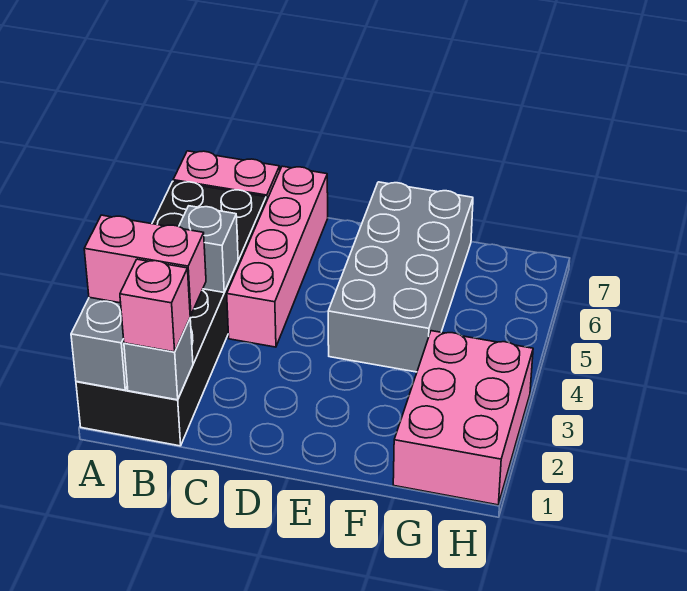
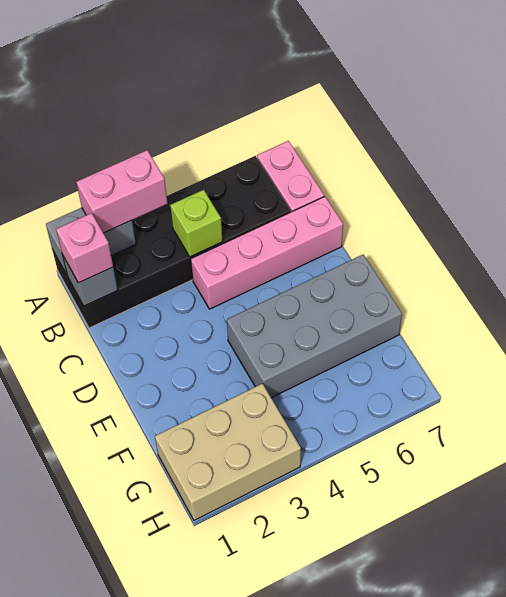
pink brick A2:B2 level 3 -> pink brick A2:A3 level 3
grey brick B4 level 2 -> lime brick B4 level 2
pink brick G1:H3 level 1 -> tan brick G1:H3 level 1

